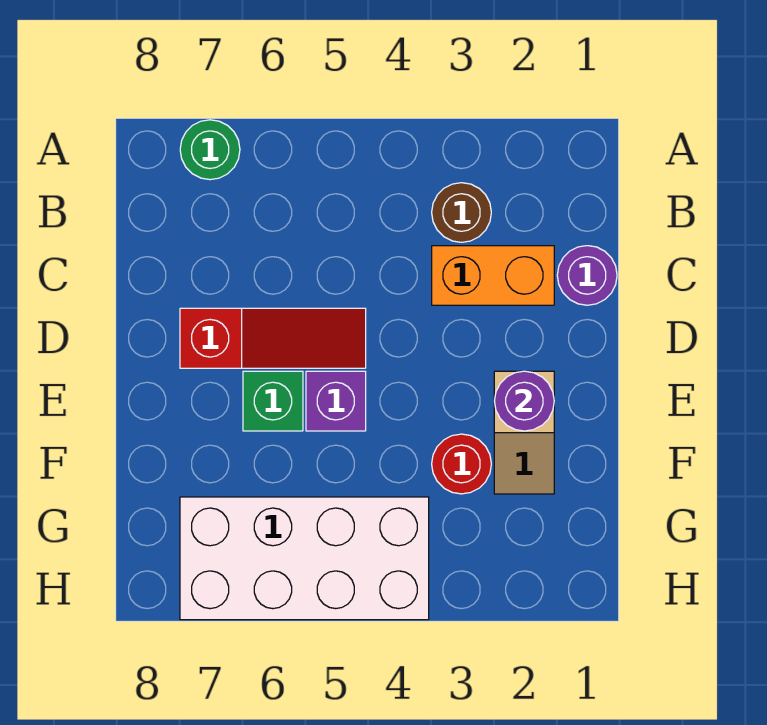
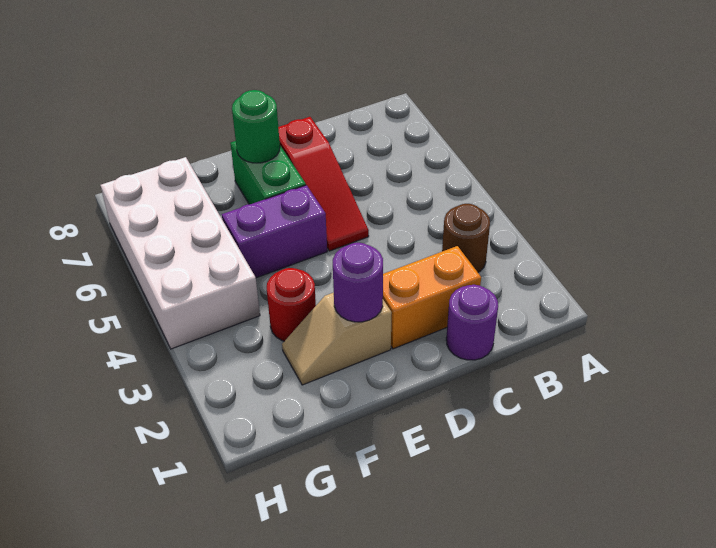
green round brick A7 level 1 -> green round brick E7 level 2
orange brick C2:C3 level 1 -> orange brick C2:D2 level 1
purple brick E5 level 1 -> purple brick E5:F5 level 1
green brick E6 level 1 -> green brick E6:E7 level 1

